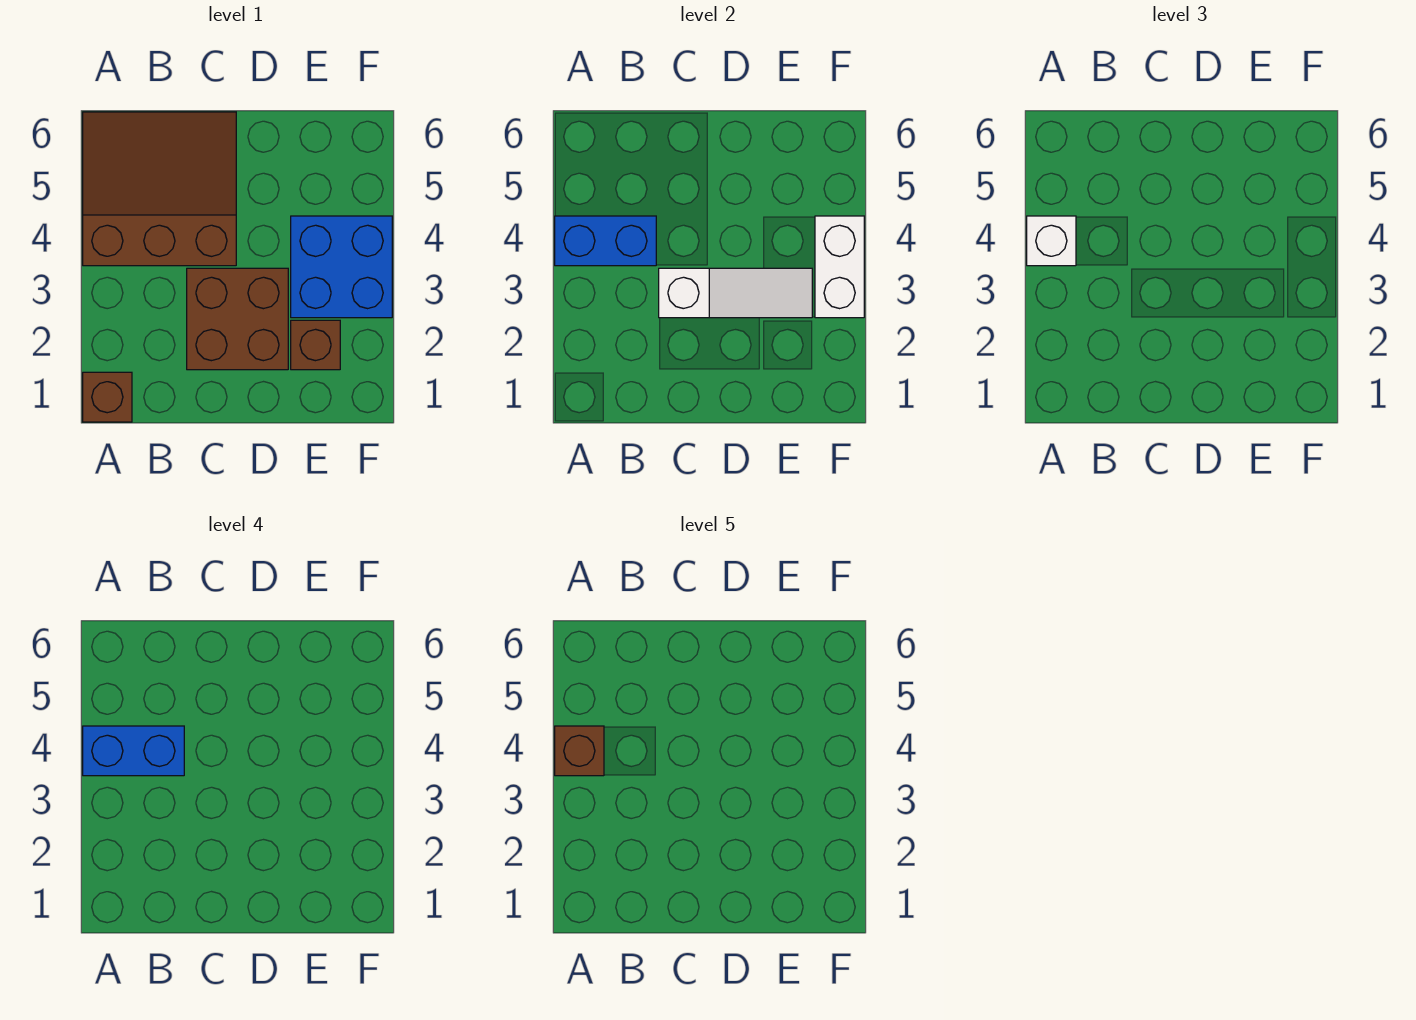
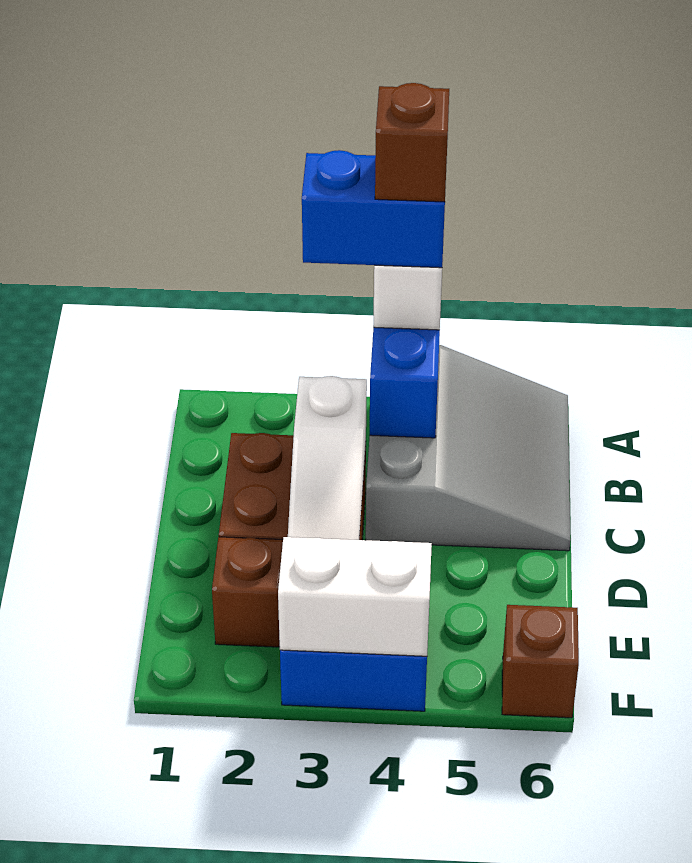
brown brick A1 level 1 -> brown brick F6 level 1
brown slope A4:C6 level 1 top 4 -> grey slope A4:C6 level 1 top 4
blue brick A4:B4 level 4 -> blue brick A3:A4 level 4

